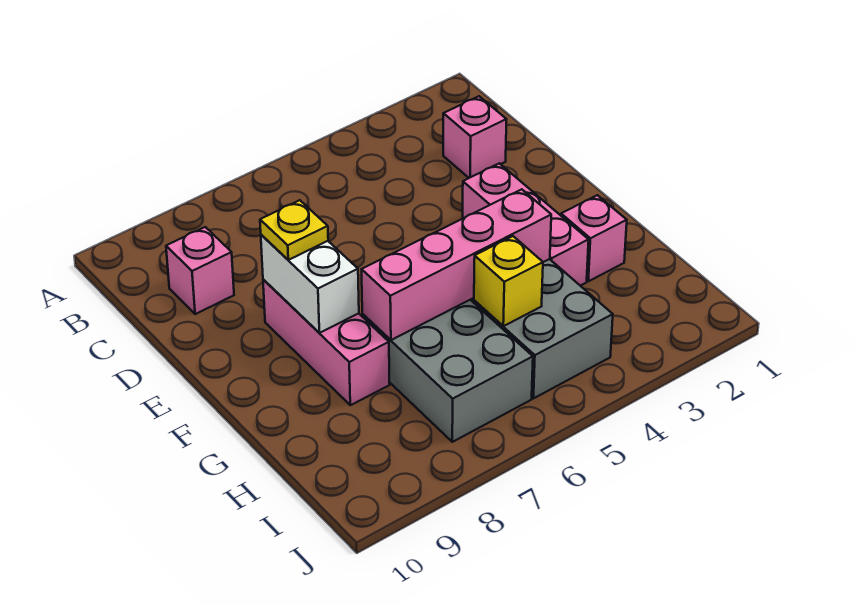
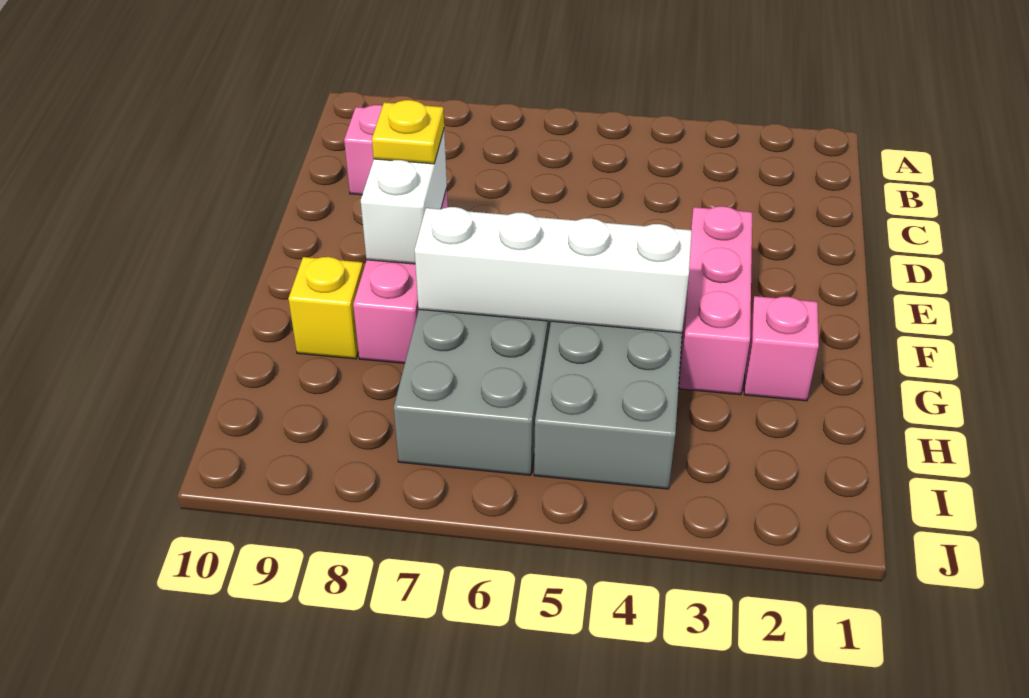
pink brick C2 level 1 -> none
pink brick G4:G7 level 2 -> white brick G4:G7 level 2
yellow brick H5 level 2 -> yellow brick G9 level 1

